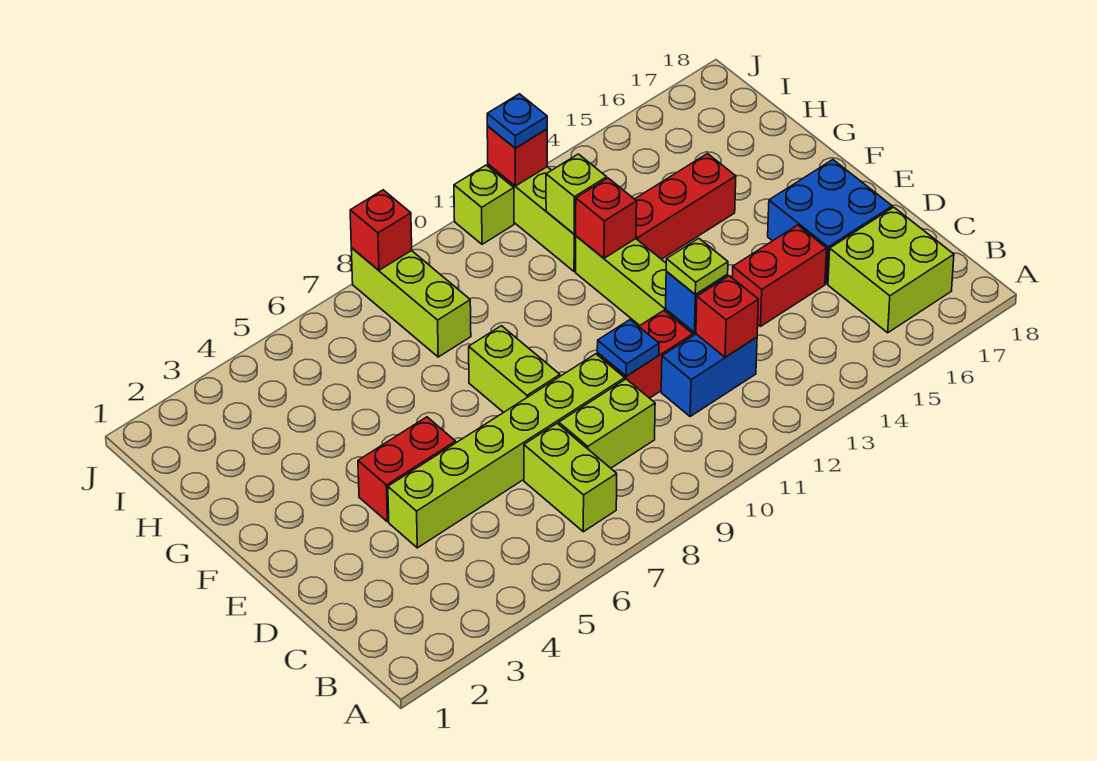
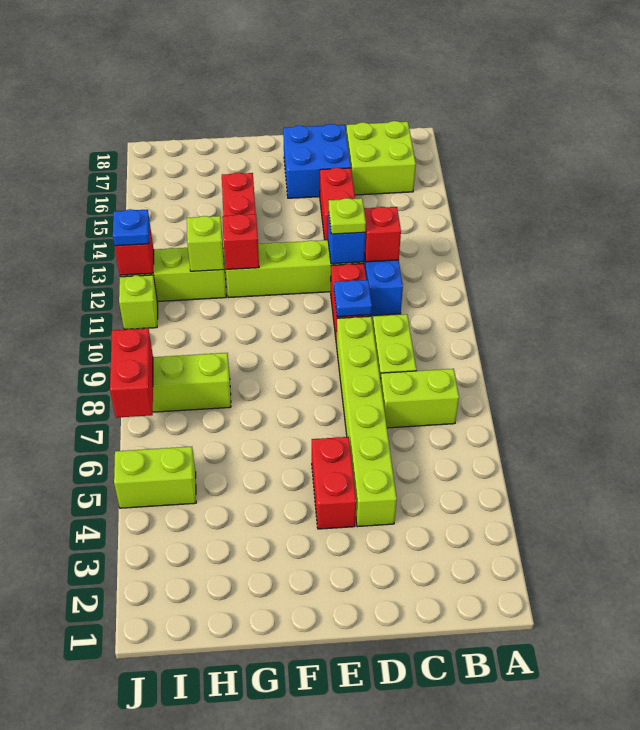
lime brick E8:F8 level 1 -> lime brick I5:J5 level 1
red brick J8 level 2 -> red brick J7:J8 level 2

